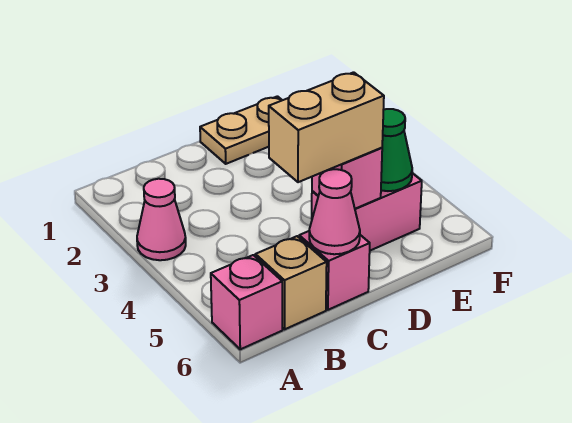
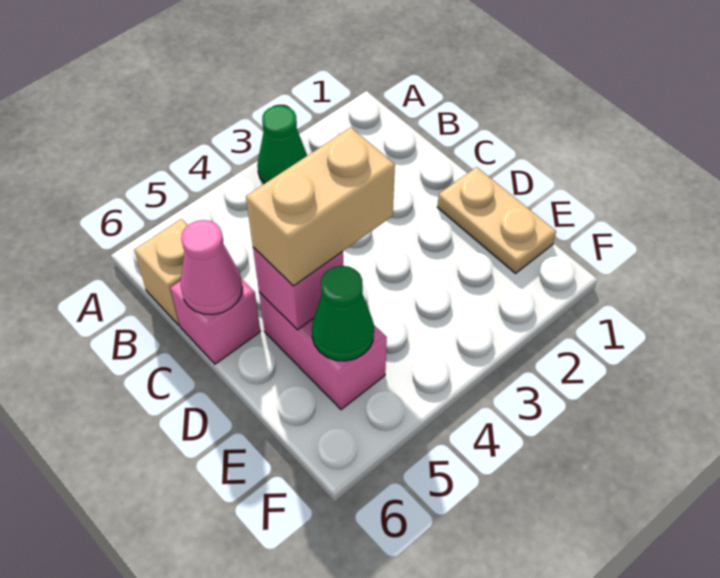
pink cone A3 level 1 -> green cone A3 level 1
pink brick A6 level 1 -> none
tan brick C5:D5 level 3 -> tan brick D4:D5 level 3

